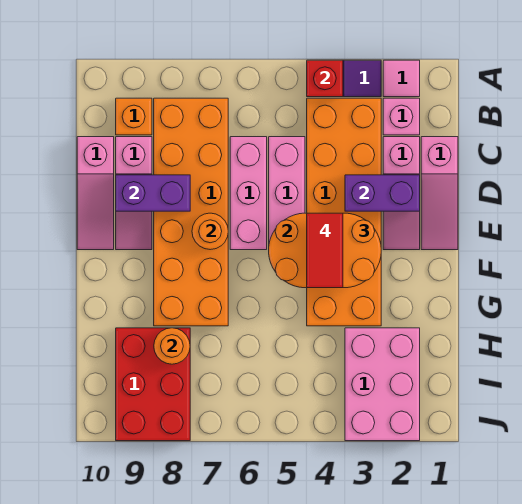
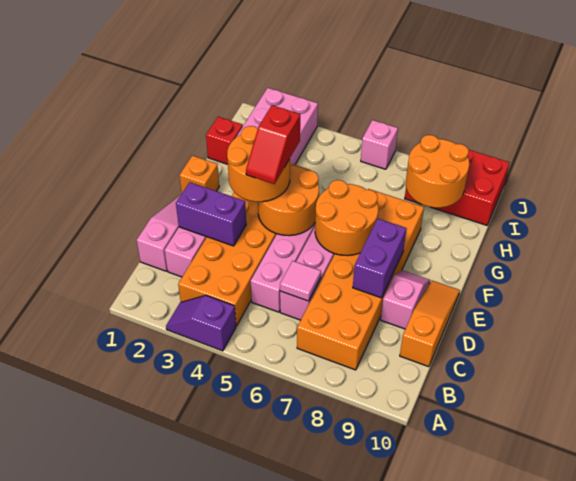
pink tile A2 level 1 -> pink tile C6 level 2
red brick A4 level 2 -> red brick H1 level 1
pink brick B2 level 1 -> pink brick J6 level 1
orange brick B9 level 1 -> orange brick F1 level 1
pink slope C9:E9 level 1 top C -> pink slope D9:E9 level 1 top D
pink slope C10:E10 level 1 top C -> orange slope C10:E10 level 1 top C
purple brick D8:D9 level 2 -> purple brick D8:E8 level 2
red tile E4:F4 level 4 -> red slope E4:F4 level 4 top F
orange round brick E7 level 2 -> orange round brick E6:F7 level 2
red brick H8:J9 level 1 -> red brick I8:J10 level 1
orange round brick H8 level 2 -> orange round brick H8:I9 level 2

